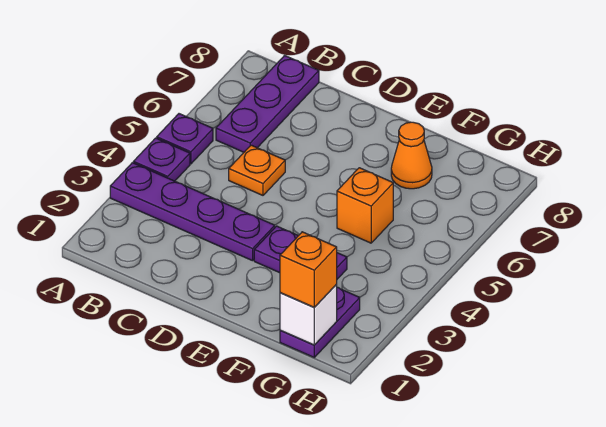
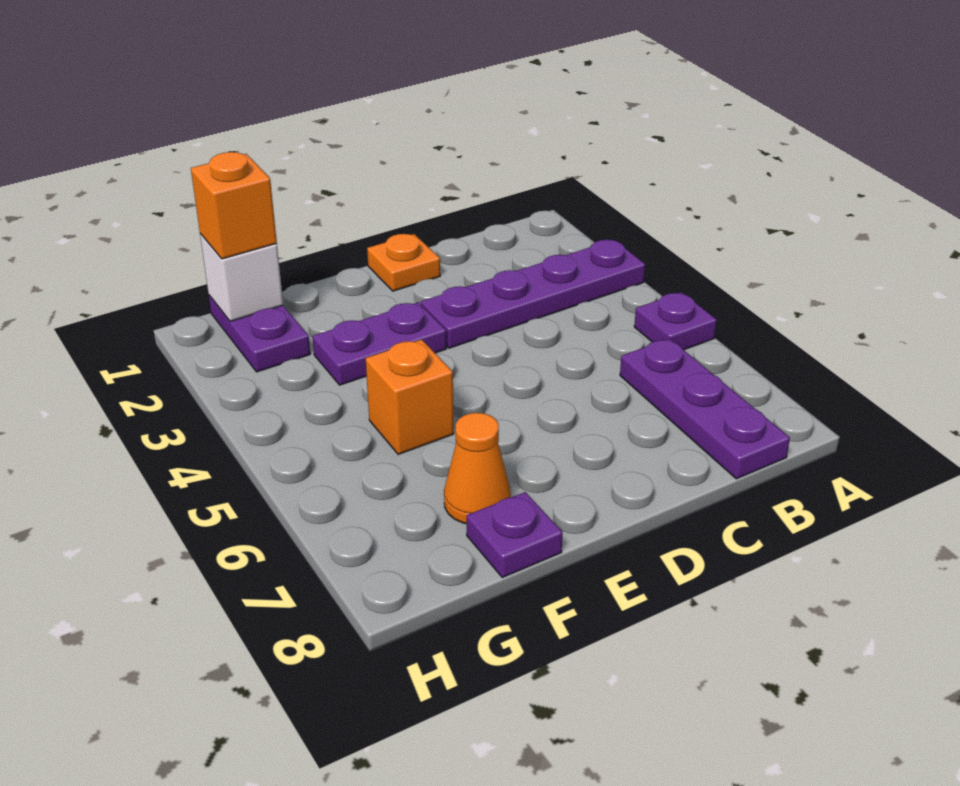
purple plate A4 level 1 -> purple plate F8 level 1
orange plate C5 level 1 -> orange plate D1 level 1

